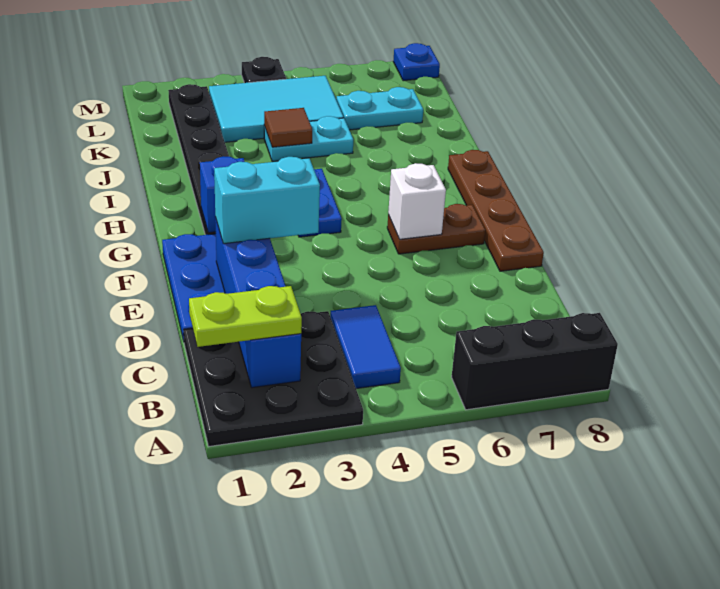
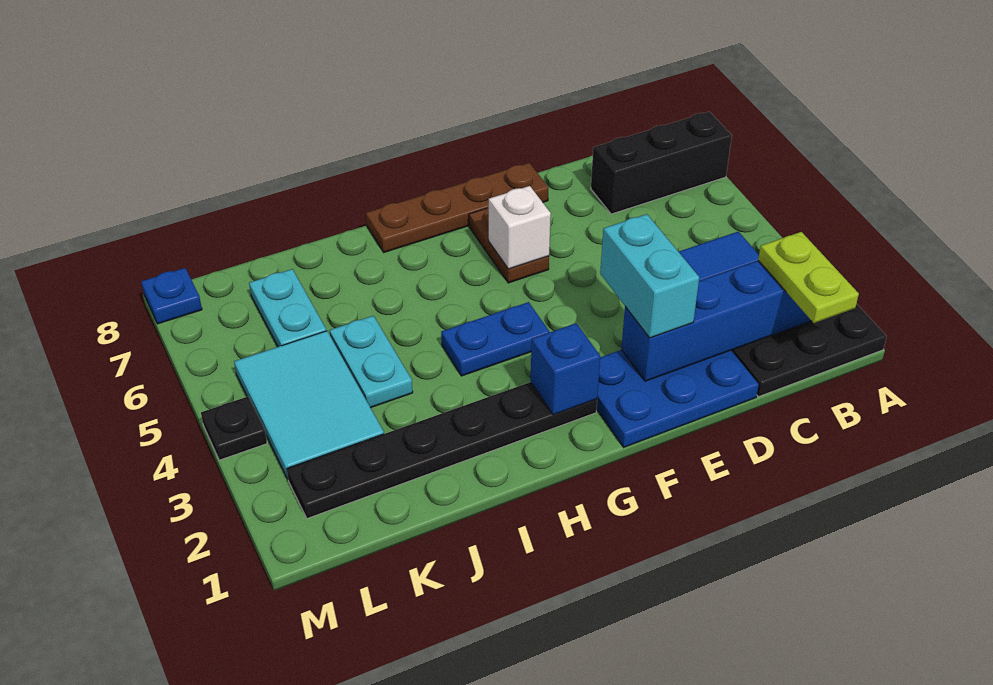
black brick A6:A8 level 1 -> black brick A7:C7 level 1
brown tile J4 level 2 -> none

